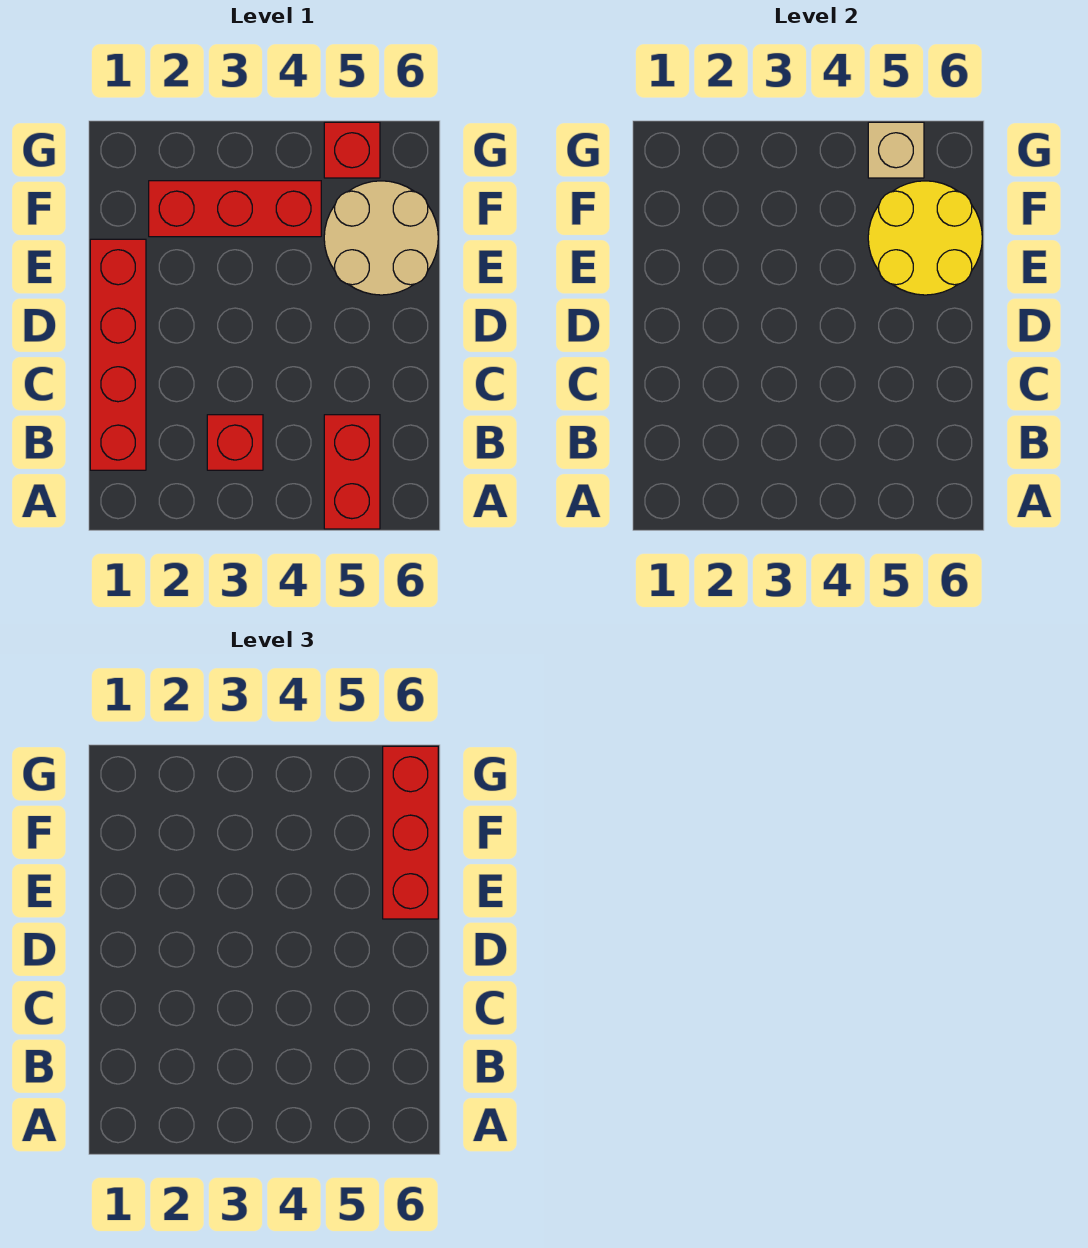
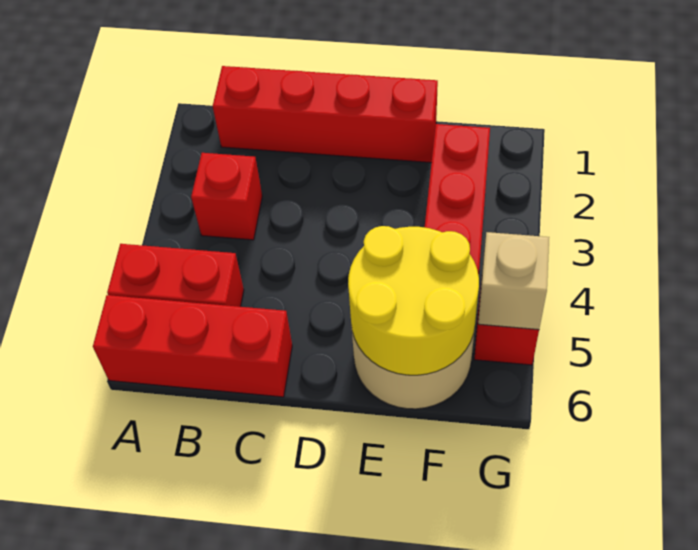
red brick E6:G6 level 3 -> red brick A6:C6 level 1

